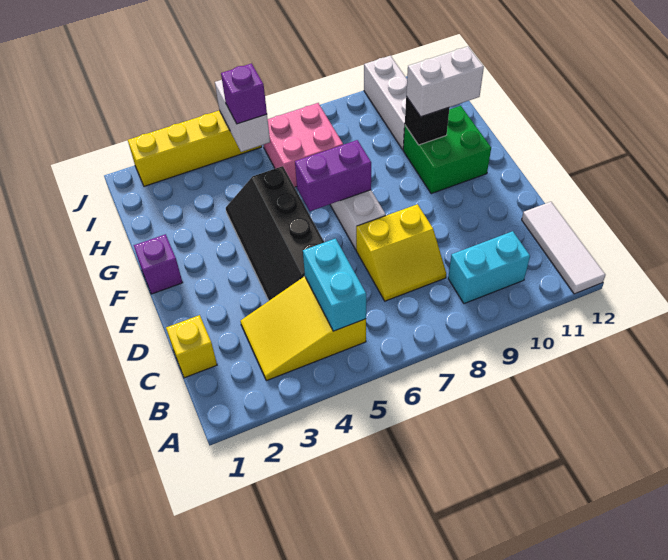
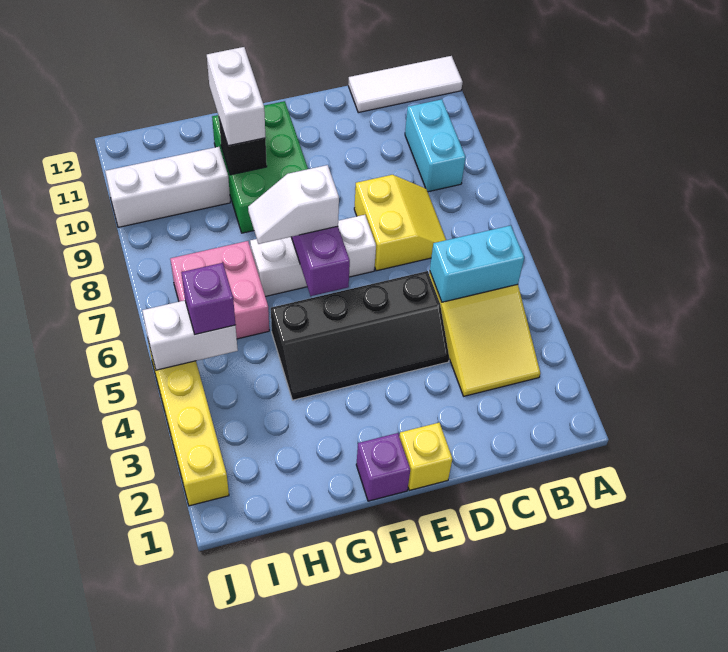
yellow brick C1 level 1 -> yellow brick E1 level 1
none -> white slope F7:G7 level 3 top F
green brick F10:G11 level 1 -> green brick F9:G11 level 1

